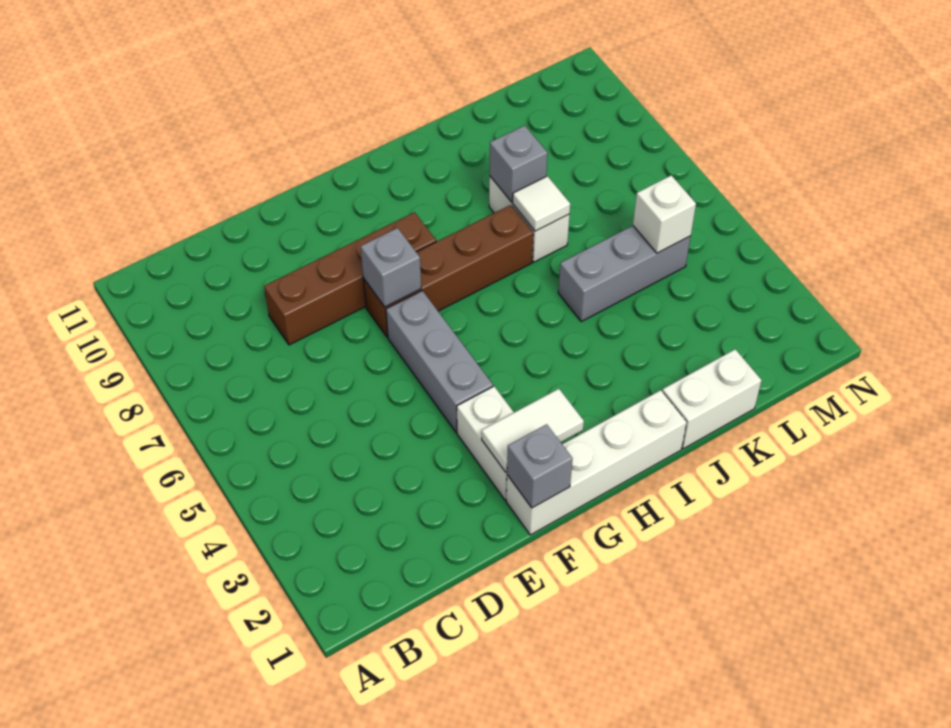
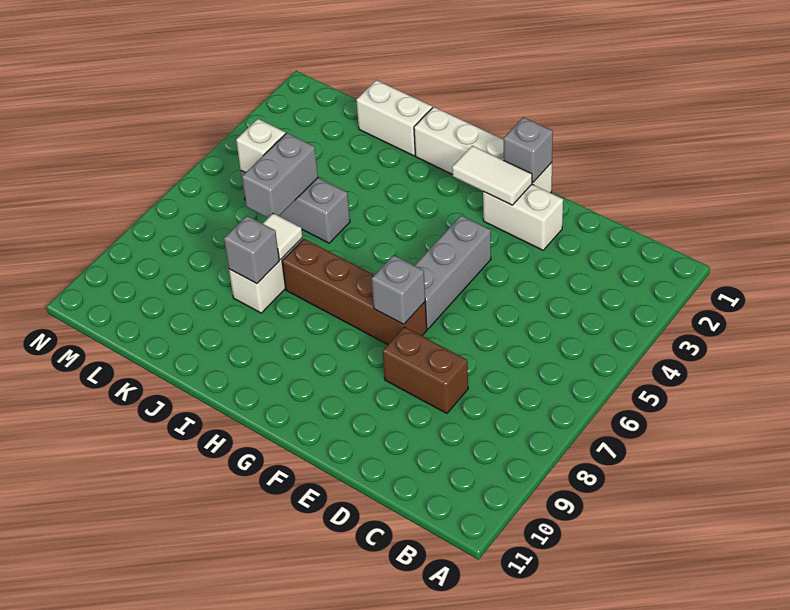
brown brick D8:G8 level 1 -> brown brick D8:E8 level 1
white brick F2:F3 level 1 -> white brick E2:F2 level 1
none -> grey brick K5:K6 level 2

